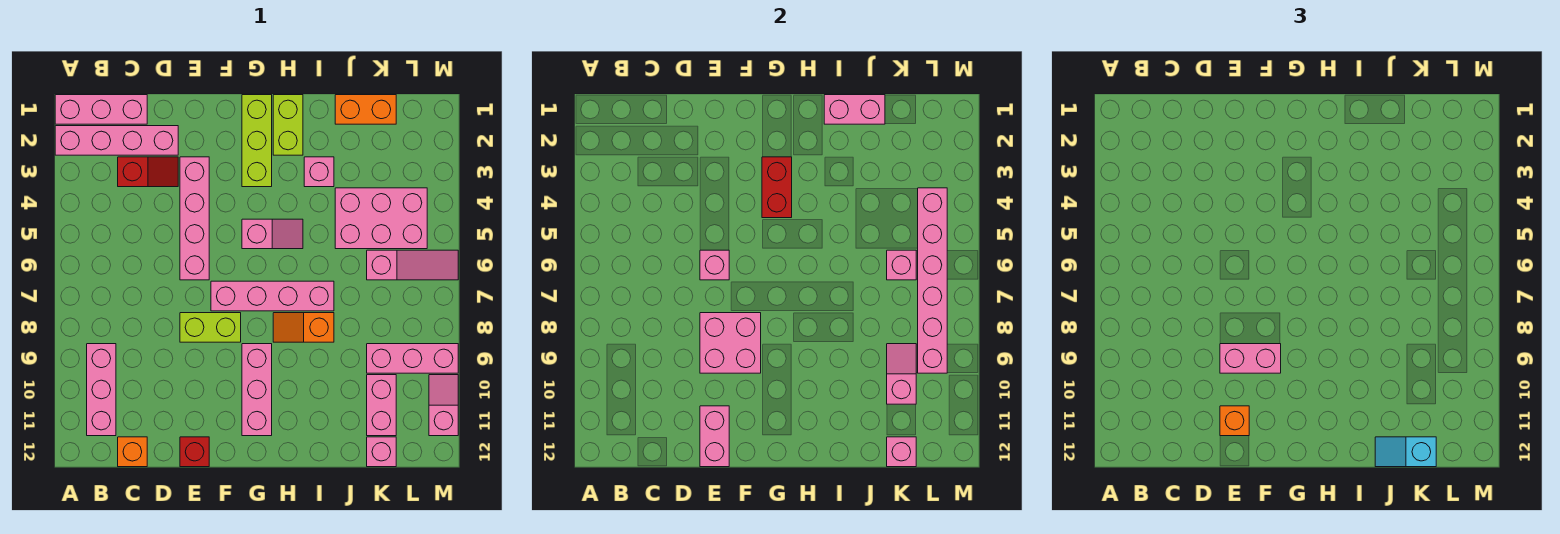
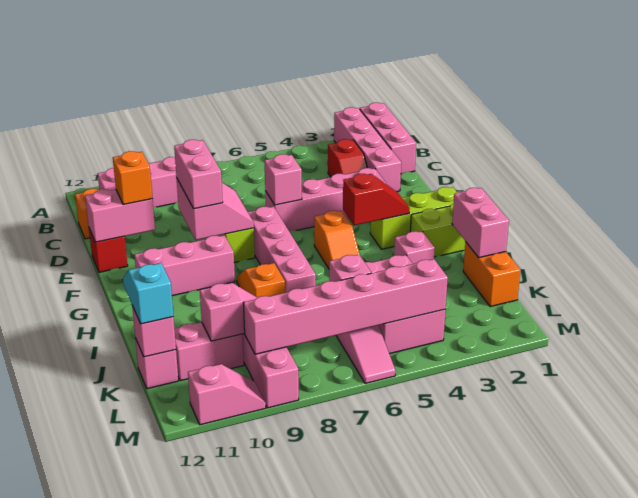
pink brick E8:F9 level 2 -> pink slope E8:F9 level 2 top 9
red brick G3:G4 level 2 -> red slope G3:G4 level 2 top 4
pink slope G5:H5 level 1 top G -> orange slope G5:H5 level 1 top G

